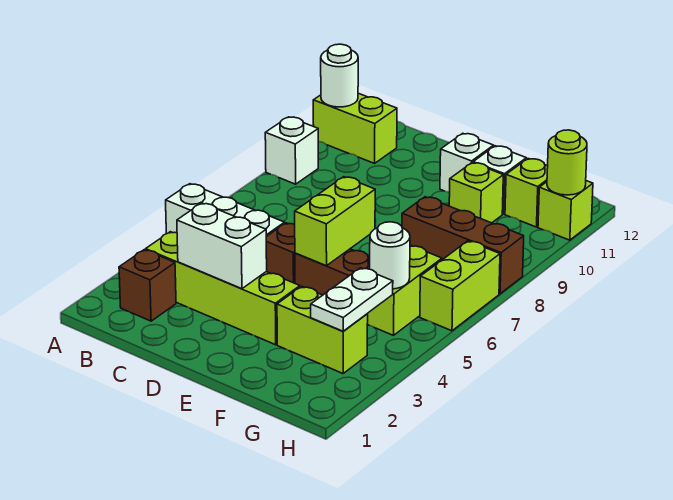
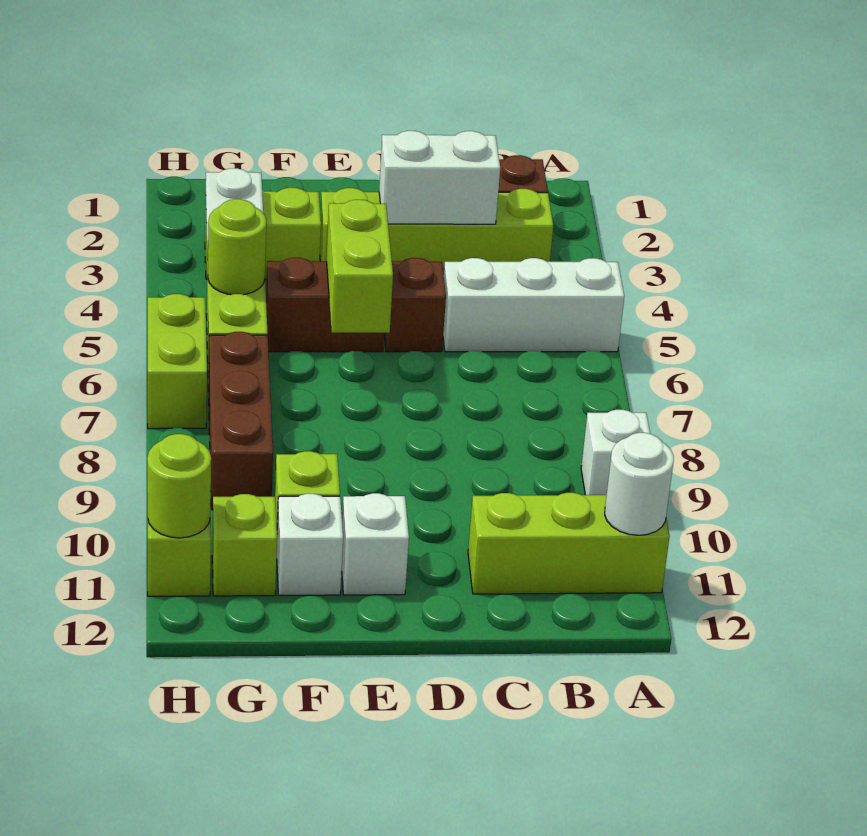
lime brick A11:B11 level 1 -> lime brick A11:C11 level 1
brown brick F8:H8 level 1 -> brown brick G7:G9 level 1
white round brick G5 level 2 -> lime round brick G5 level 2

